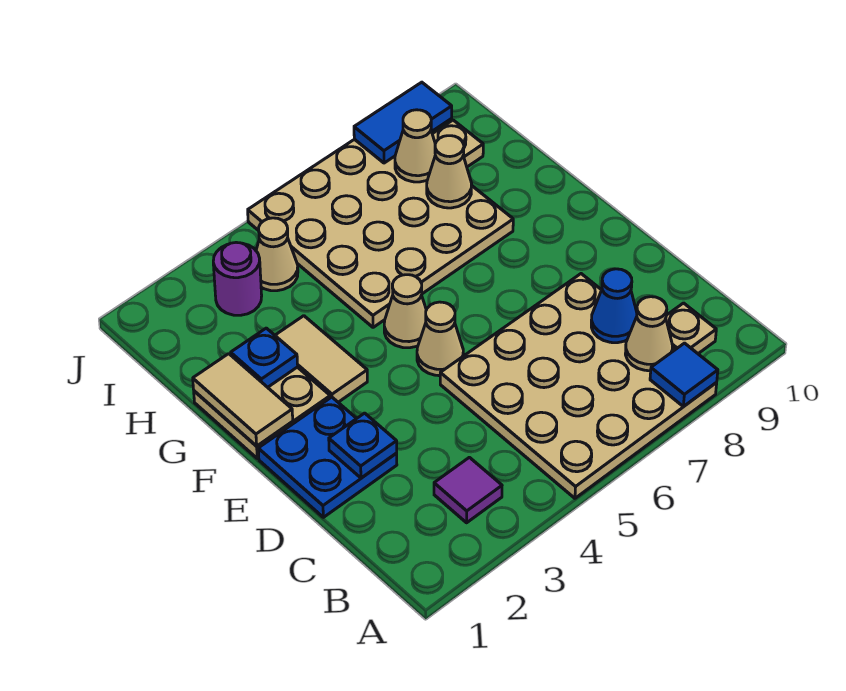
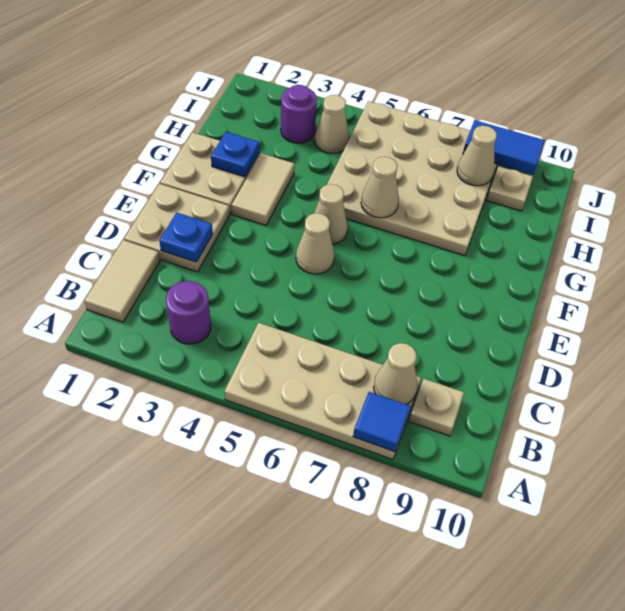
tan plate A5:D8 level 1 -> tan plate A5:B8 level 1
purple tile B3 level 1 -> purple round brick B3 level 1
blue cone C8 level 2 -> none
blue plate D1:E2 level 1 -> tan plate D1:E2 level 1
tan tile F1:G1 level 2 -> tan tile B1:C1 level 1
tan cone H8 level 2 -> tan cone G6 level 2

